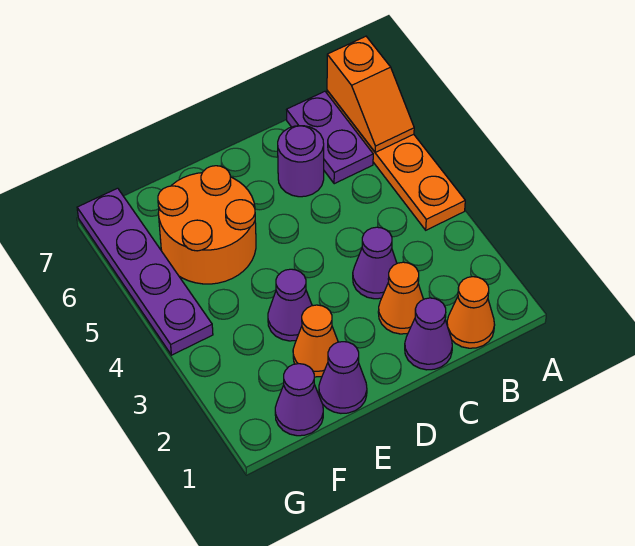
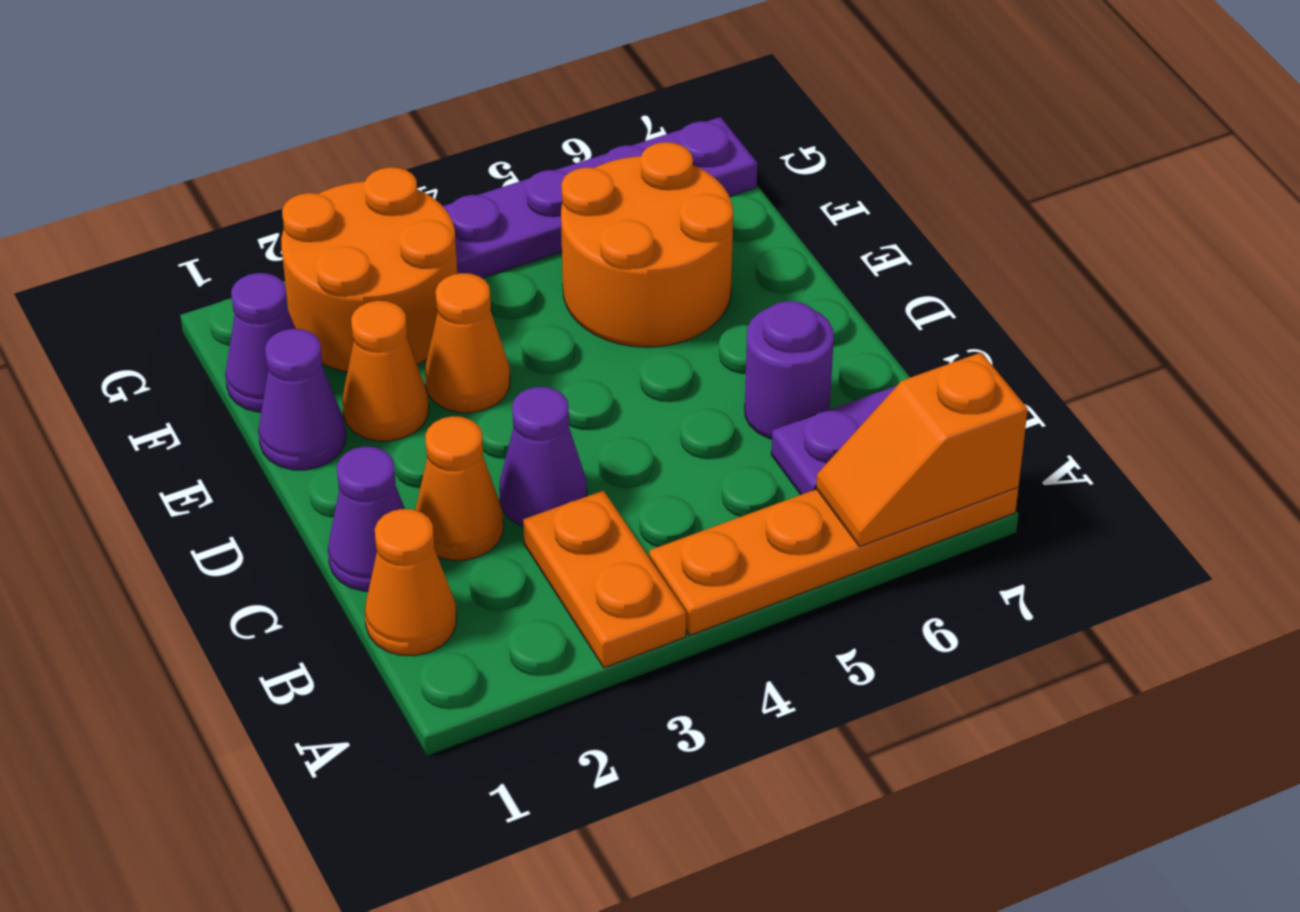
none -> orange plate A3:B3 level 1
purple cone E3 level 1 -> orange cone E3 level 1
none -> orange round brick F2:G3 level 1

